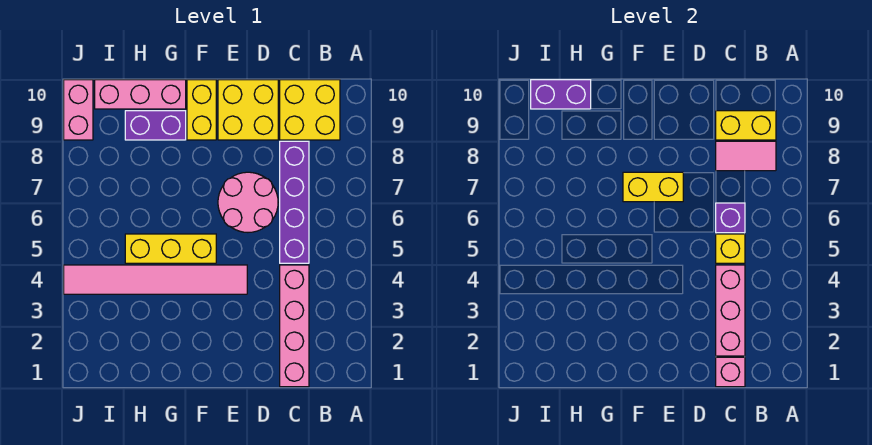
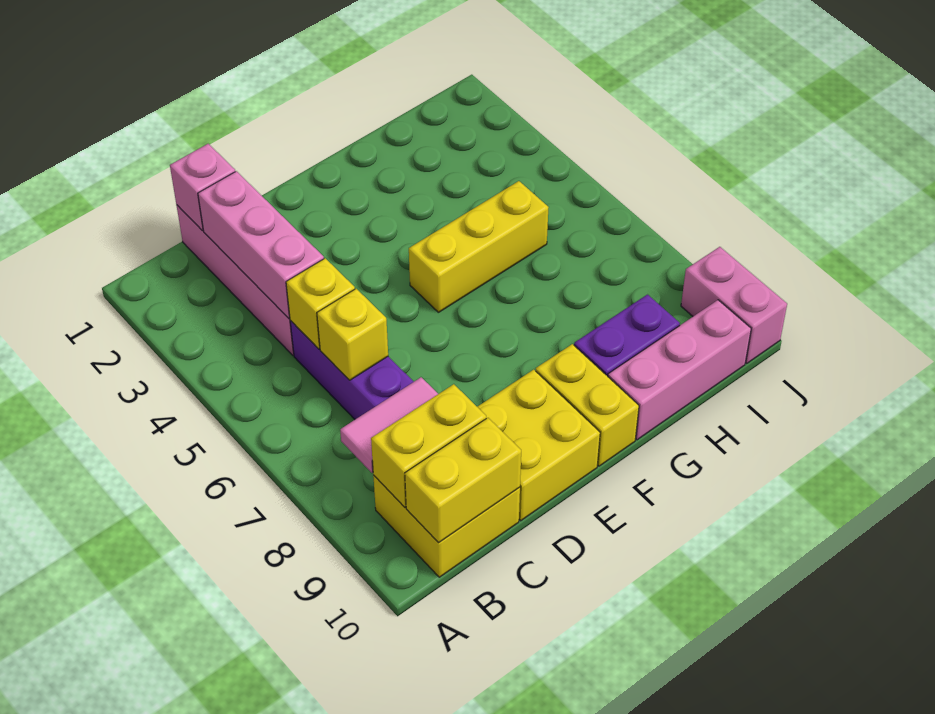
purple brick C6 level 2 -> yellow brick C6 level 2
pink round brick D6:E7 level 1 -> none
pink tile E4:J4 level 1 -> none
yellow brick E7:F7 level 2 -> yellow brick B10:C10 level 2
purple brick H10:I10 level 2 -> none

